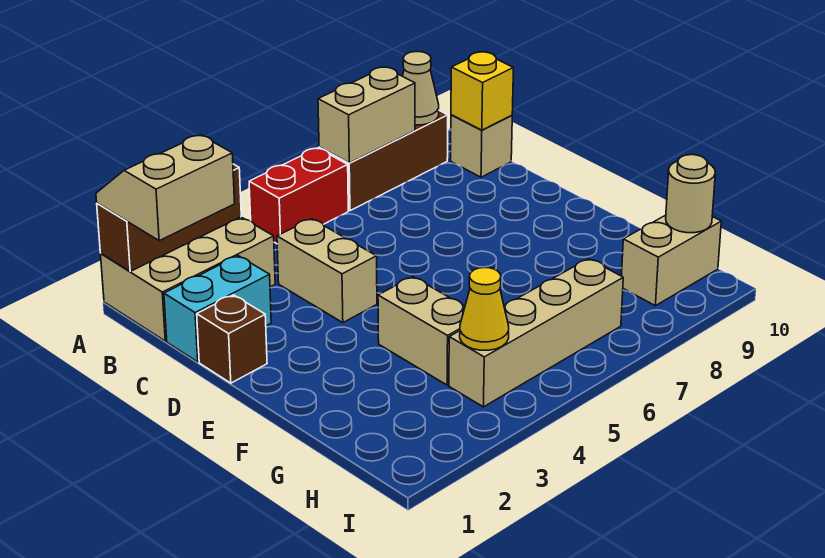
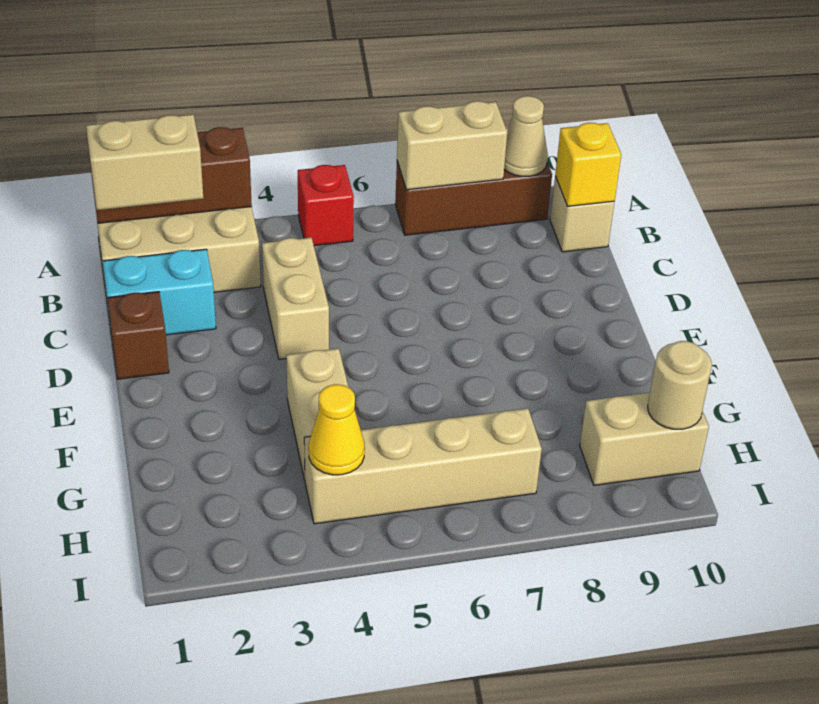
red brick A5:A6 level 1 -> red brick A5 level 1

